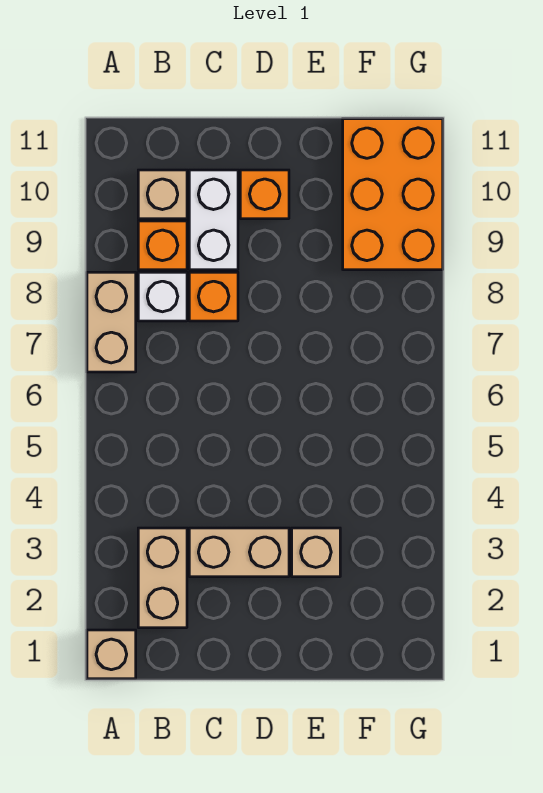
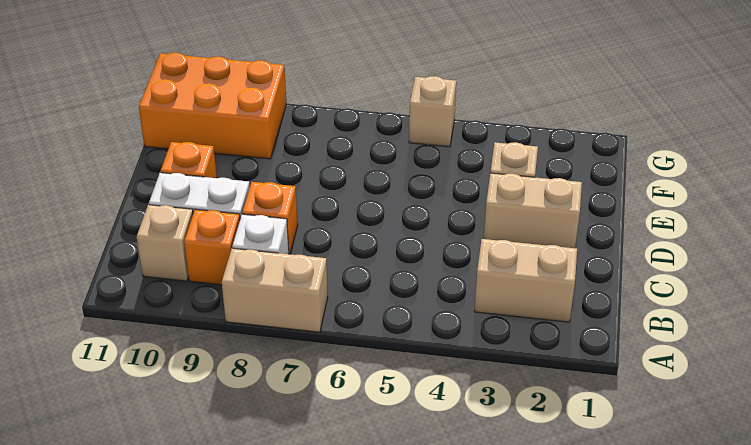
tan brick A1 level 1 -> tan brick G5 level 1
tan brick C3:D3 level 1 -> tan brick D2:D3 level 1

